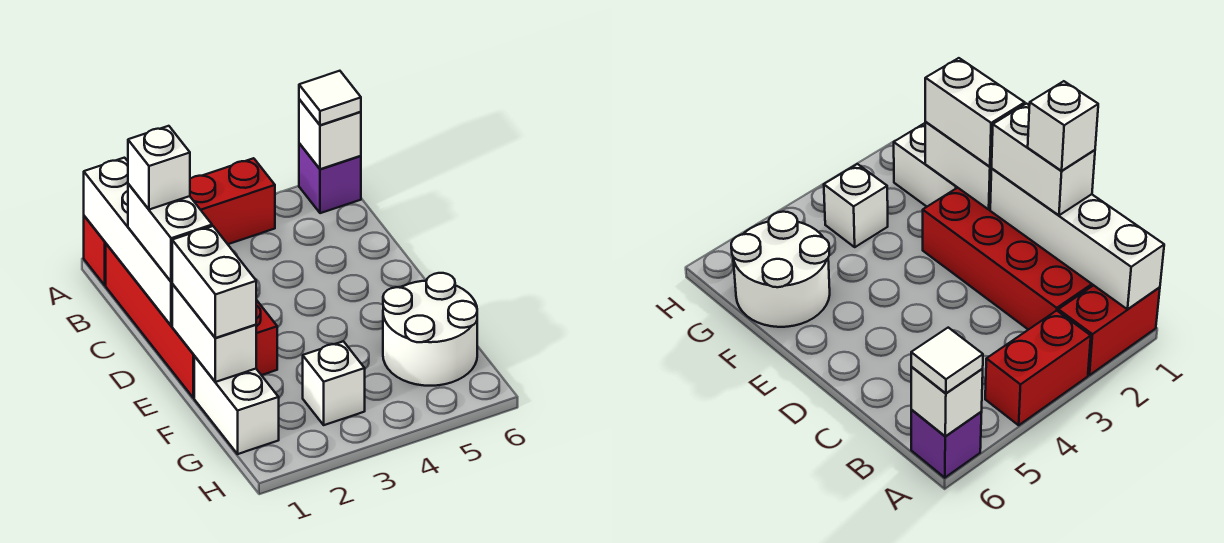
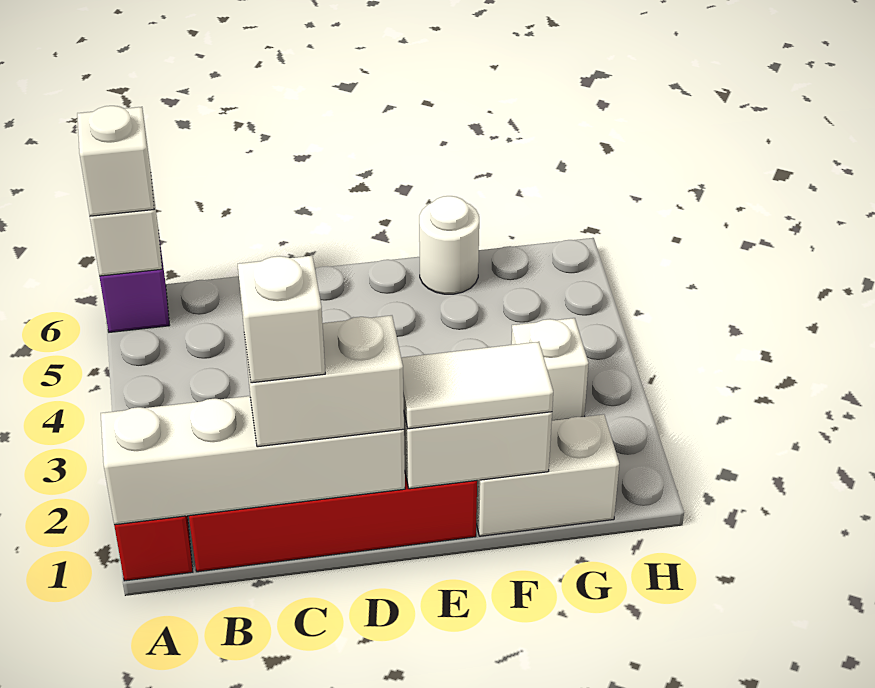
red brick A3:A4 level 1 -> none
white tile A6 level 3 -> white brick A6 level 3
white brick E1:F1 level 3 -> white tile E1:F1 level 3
white round brick F5:G6 level 1 -> white round brick F6 level 1

